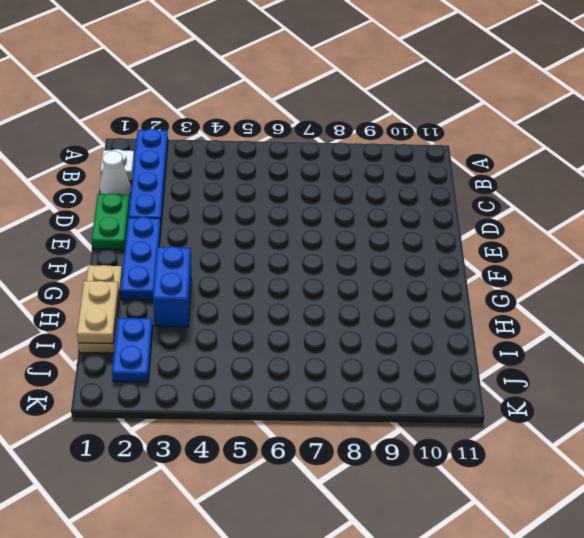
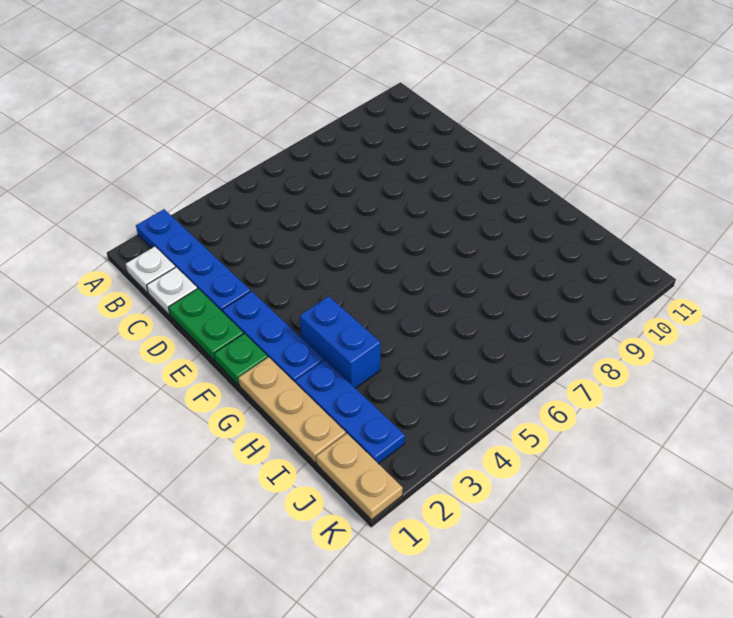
white cone C1 level 1 -> white plate C1 level 1
none -> green plate F1 level 1
tan plate H1:I1 level 2 -> tan plate J1:K1 level 1
blue plate I2:J2 level 1 -> blue plate H2:J2 level 1

